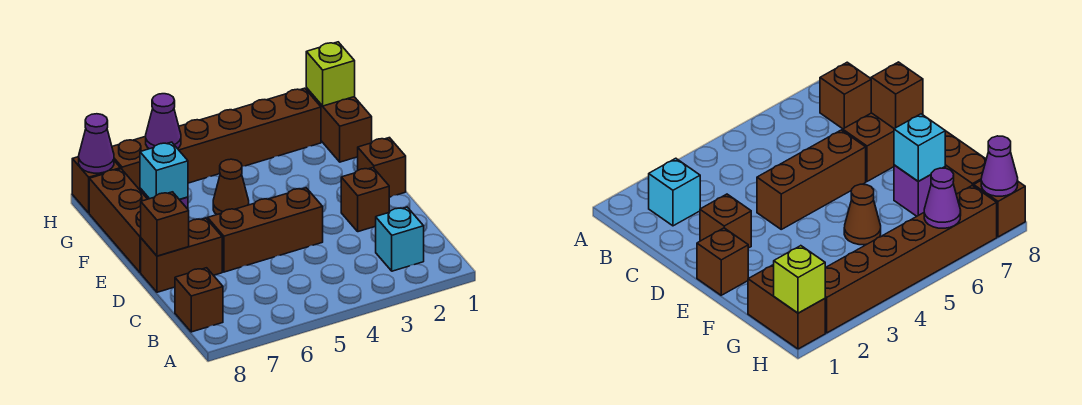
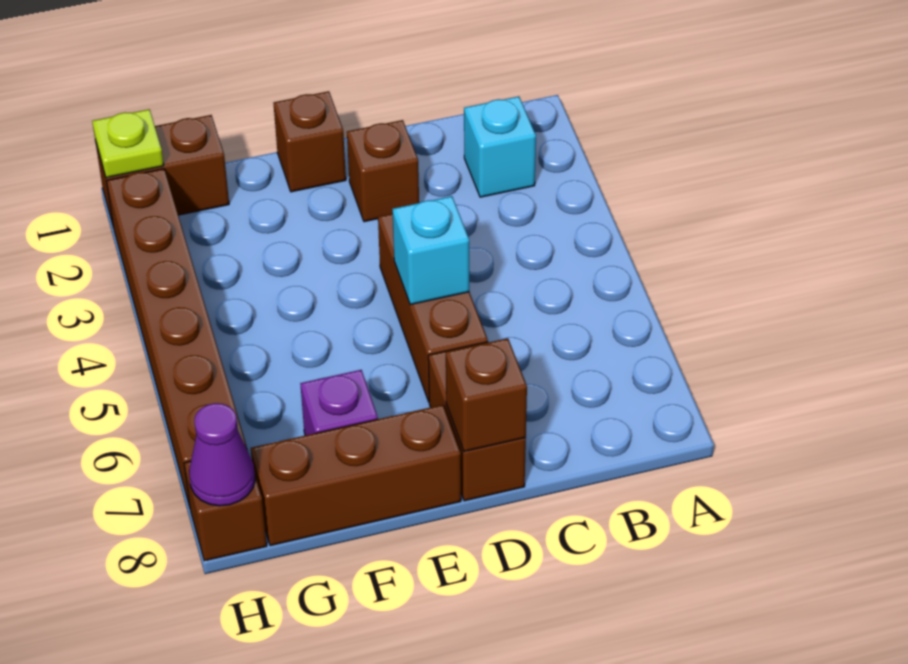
brown brick B8 level 1 -> none
brown cone F5 level 1 -> none
cyan brick F7 level 2 -> cyan brick D5 level 2
lime brick H1 level 2 -> lime plate H1 level 2
purple cone H6 level 2 -> none

